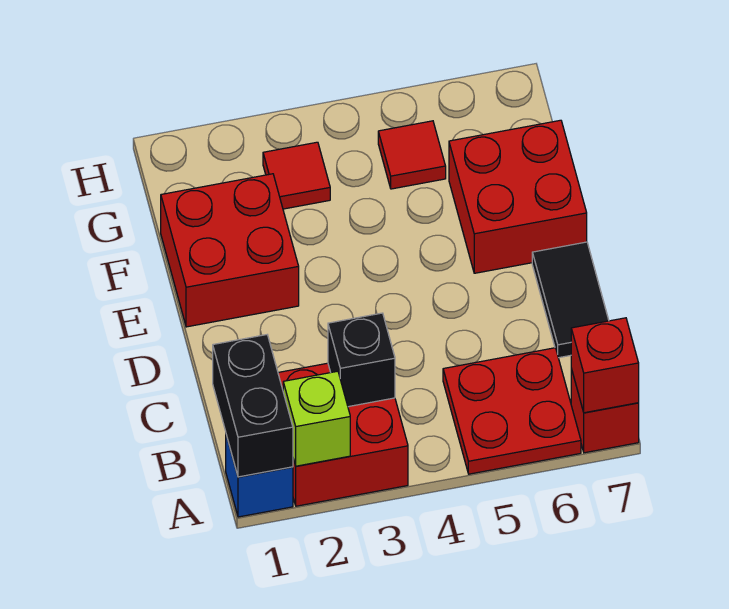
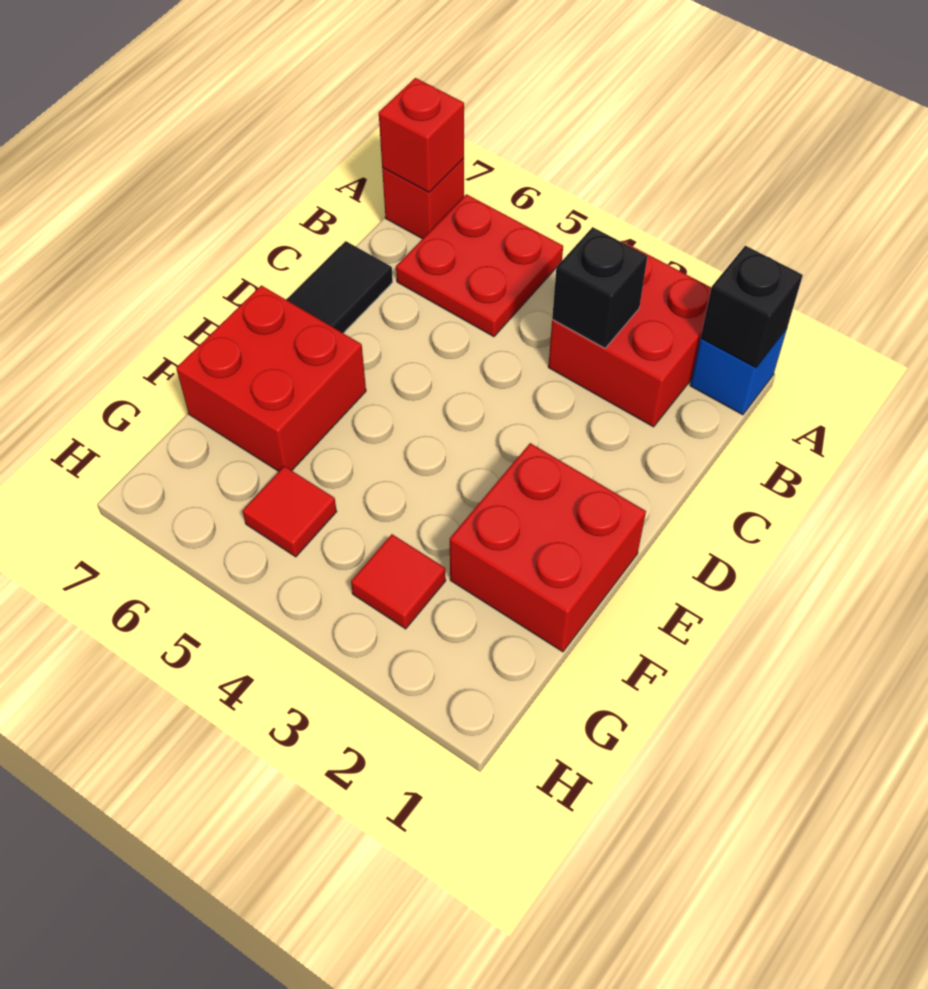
black brick A1:B1 level 2 -> black brick A1 level 2
lime brick A2 level 2 -> none

